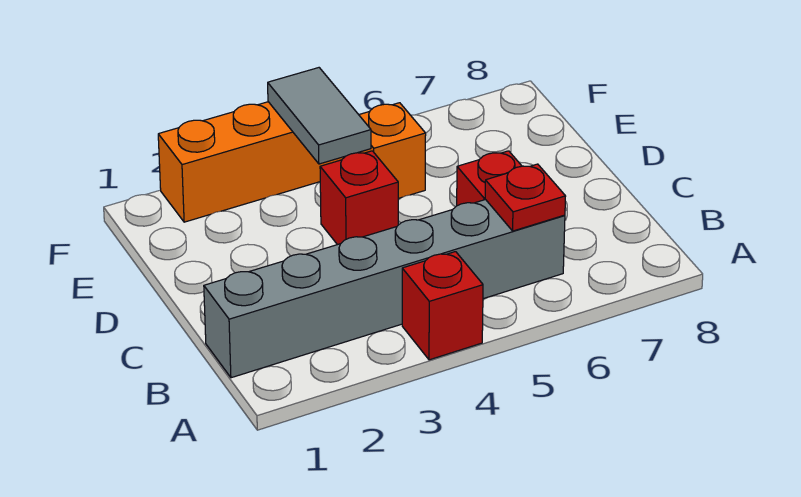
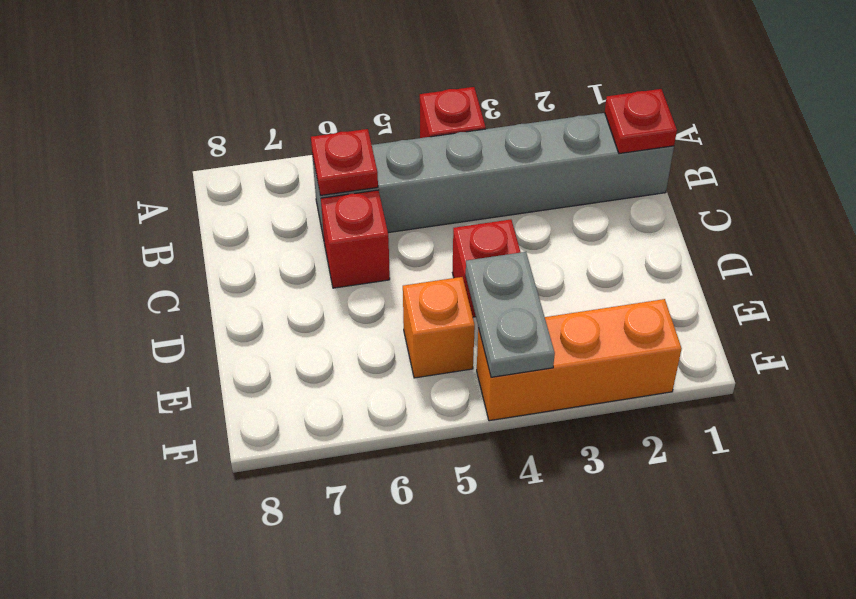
none -> red plate B1 level 2
grey tile E4:F4 level 2 -> grey plate E4:F4 level 2

